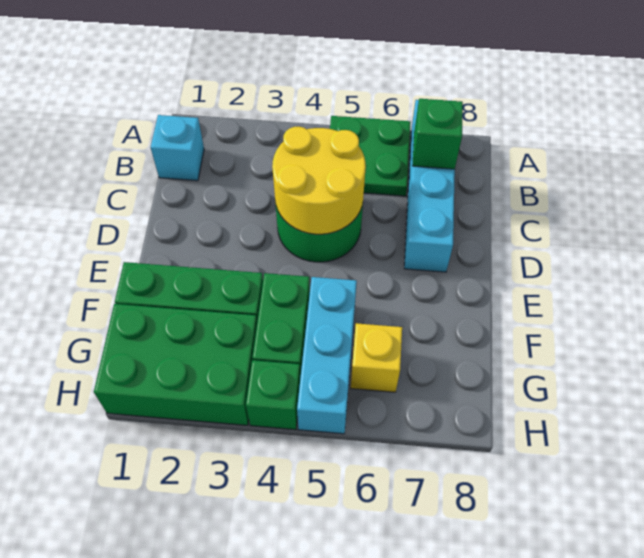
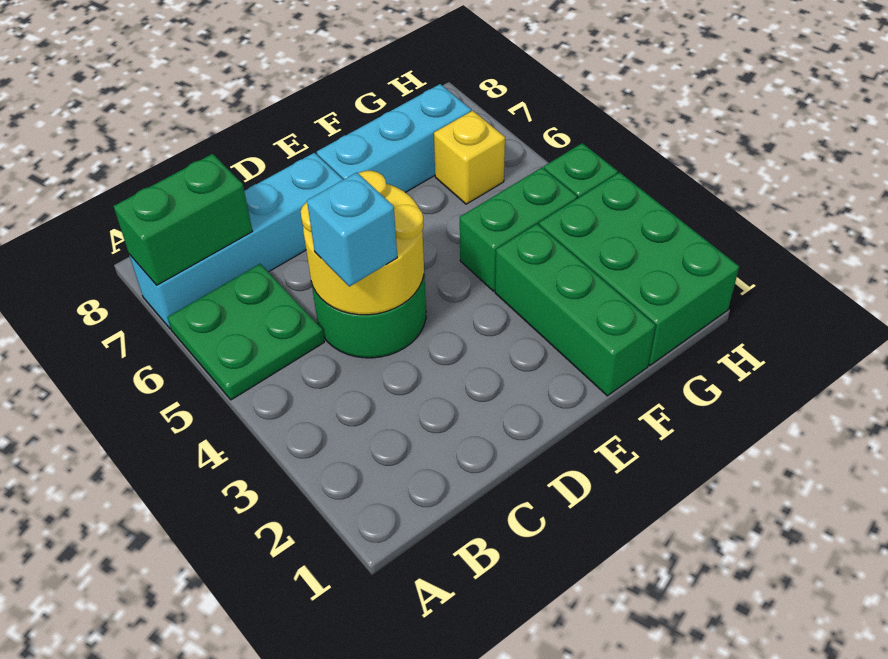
cyan brick B1 level 1 -> cyan brick C4 level 3
green brick B7 level 2 -> green brick A7:B7 level 2
cyan brick F5:H5 level 1 -> cyan brick E7:G7 level 1

